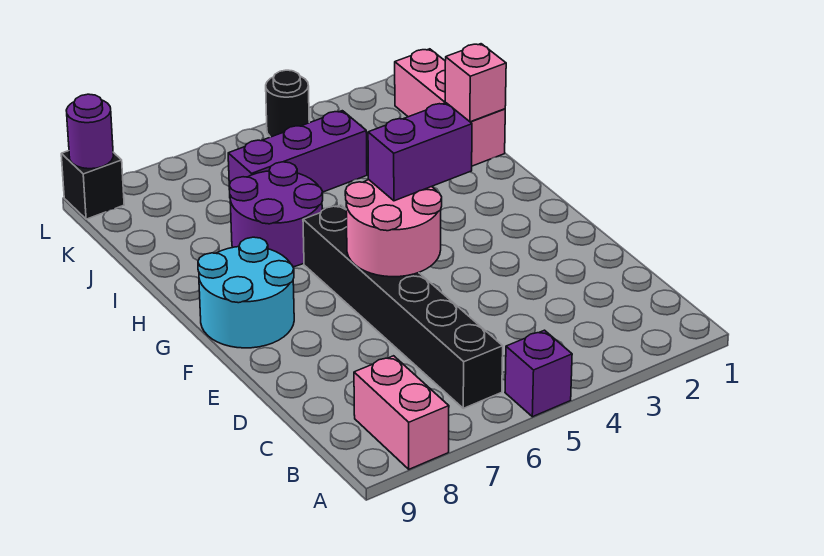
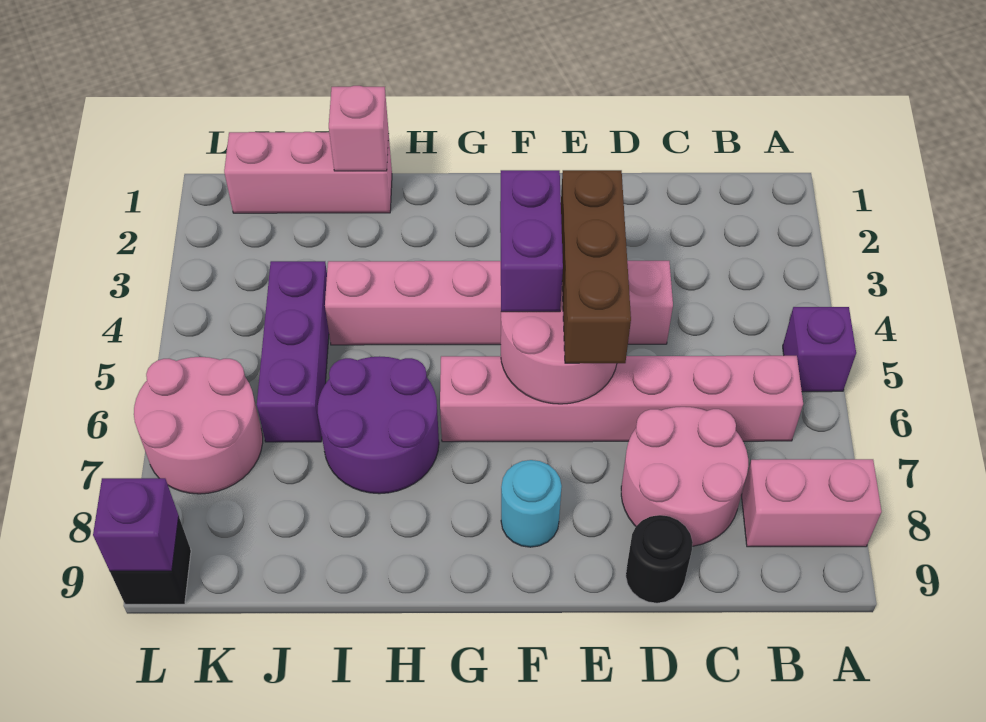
black brick B6:G6 level 1 -> pink brick B6:G6 level 1
none -> pink round brick C7:D8 level 1
none -> pink brick D4:I4 level 1
none -> brown brick E4:E6 level 3
cyan round brick F8:G9 level 1 -> cyan round brick F8 level 1
none -> pink round brick K6:L7 level 1
black round brick L4 level 1 -> black round brick D9 level 1
purple round brick L9 level 2 -> purple brick L9 level 2

